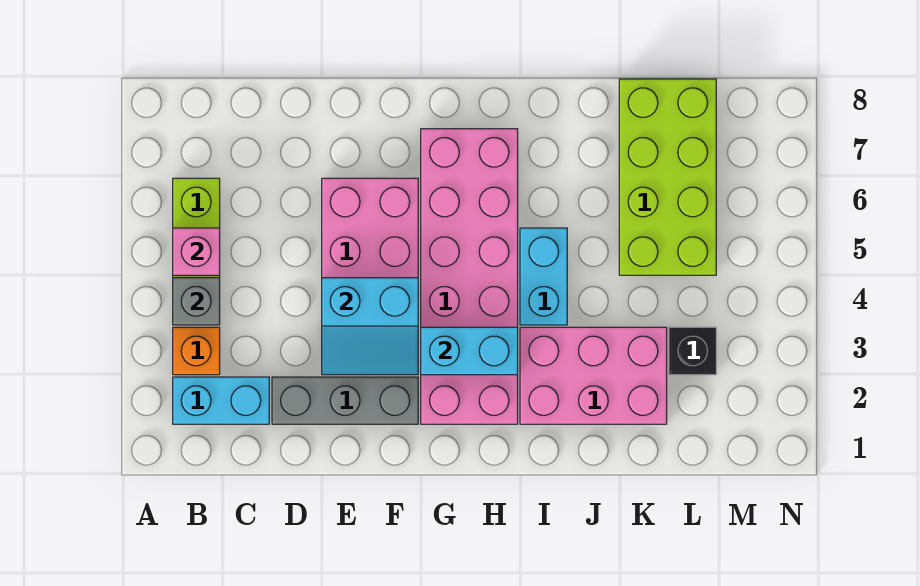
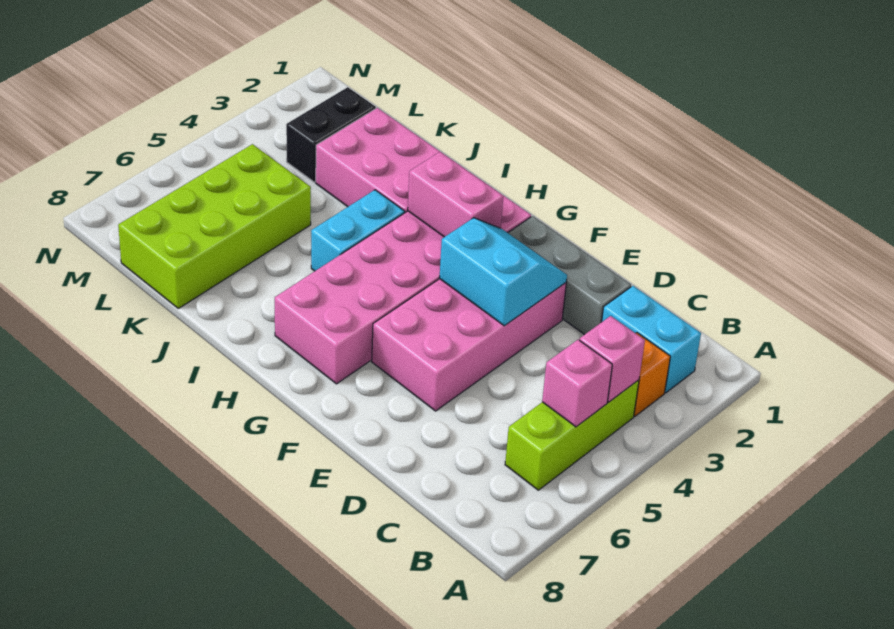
grey brick B4 level 2 -> pink brick B4 level 2
cyan brick G3:H3 level 2 -> pink brick G3:H3 level 2
black brick L3 level 1 -> black brick L2:L3 level 1

